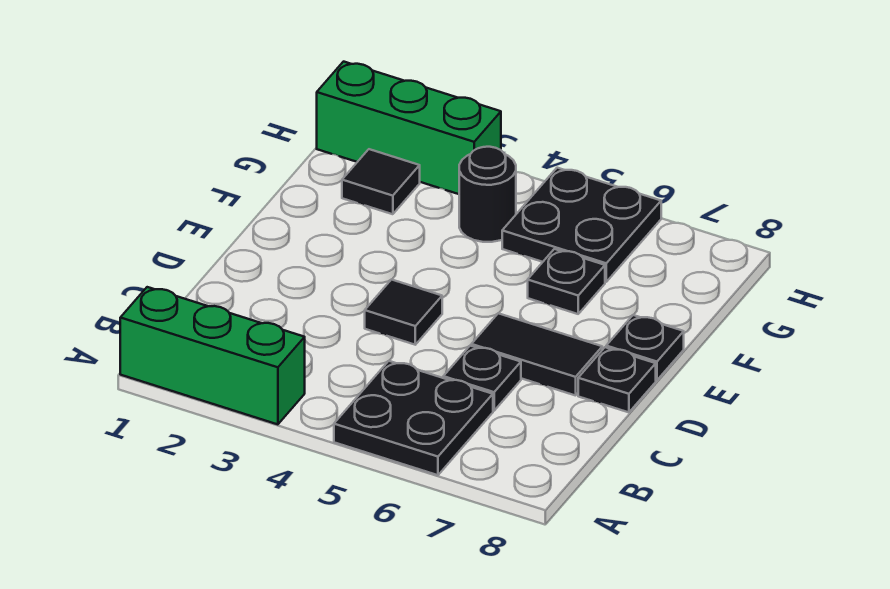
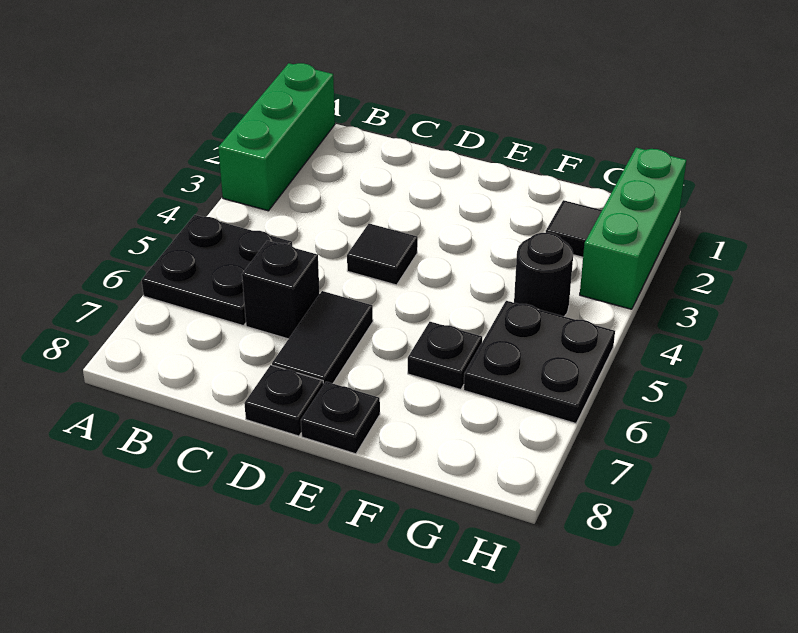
black plate C6 level 1 -> black brick C6 level 1

